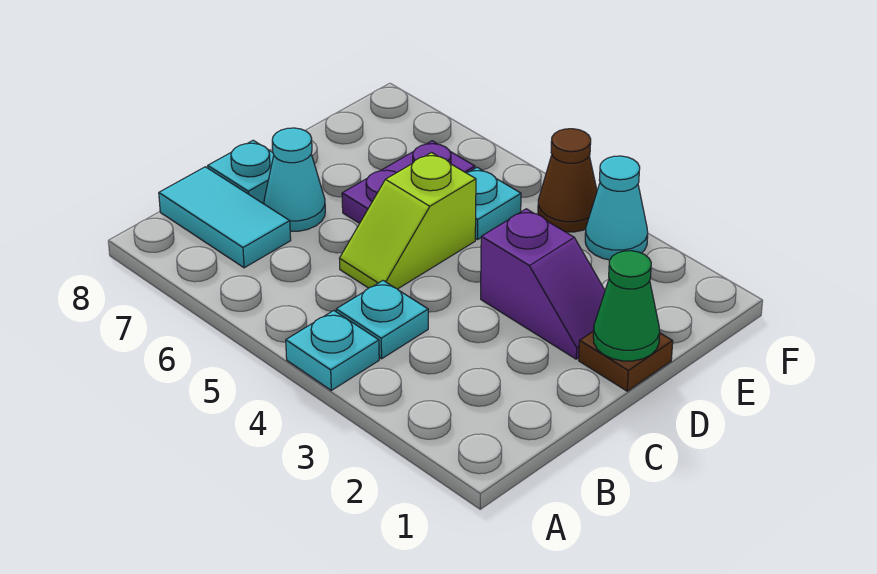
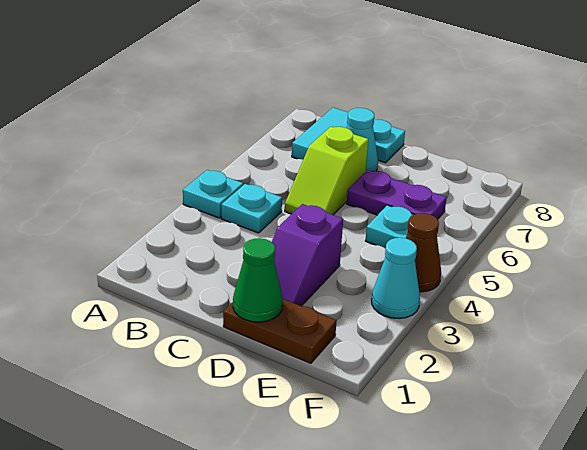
lime slope C5:D5 level 1 top D -> lime slope C5:C6 level 1 top 6
brown plate D1 level 1 -> brown plate D1:E1 level 1

